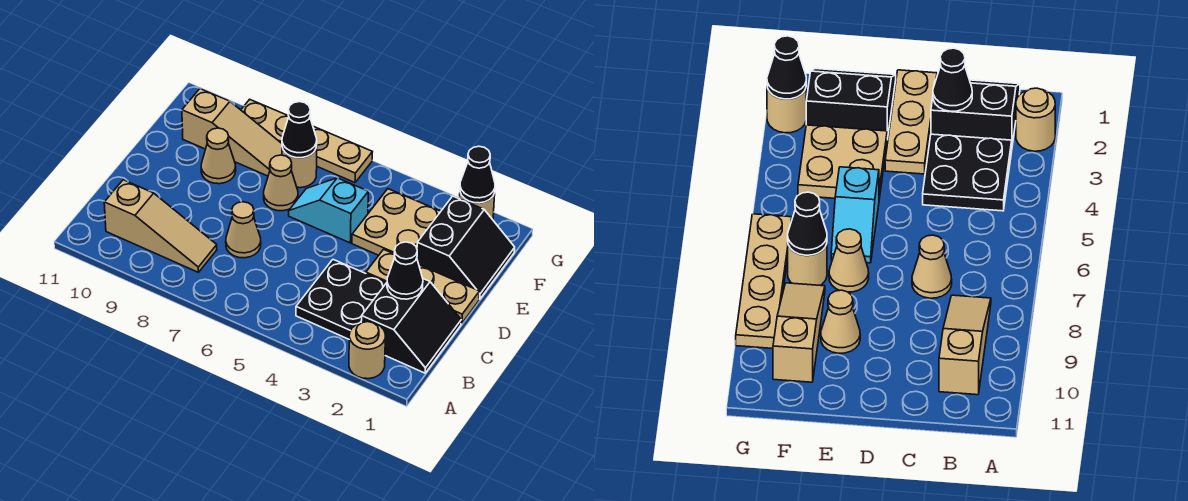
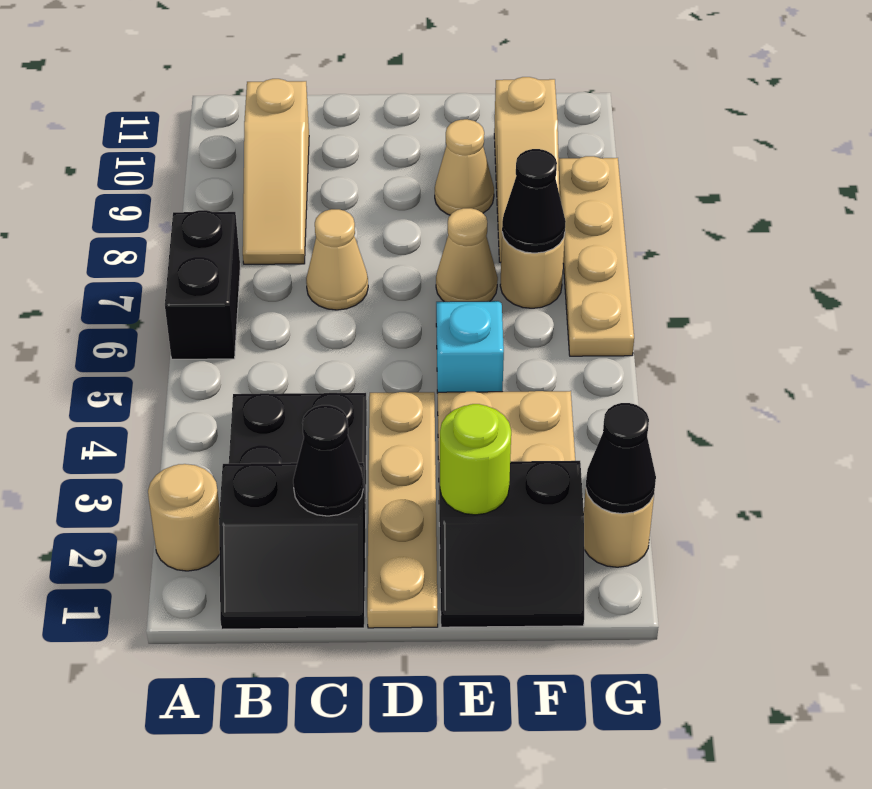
none -> black brick A6:A7 level 1
tan plate D1:D3 level 1 -> tan plate D1:D4 level 1
none -> lime round brick E2 level 2

